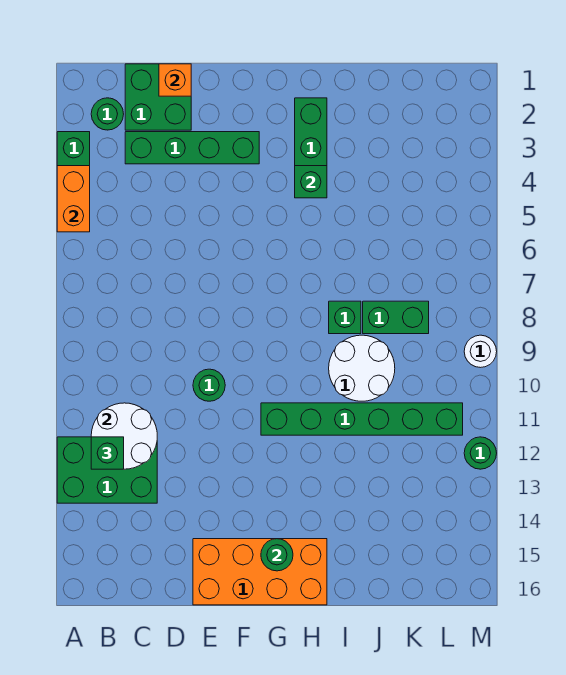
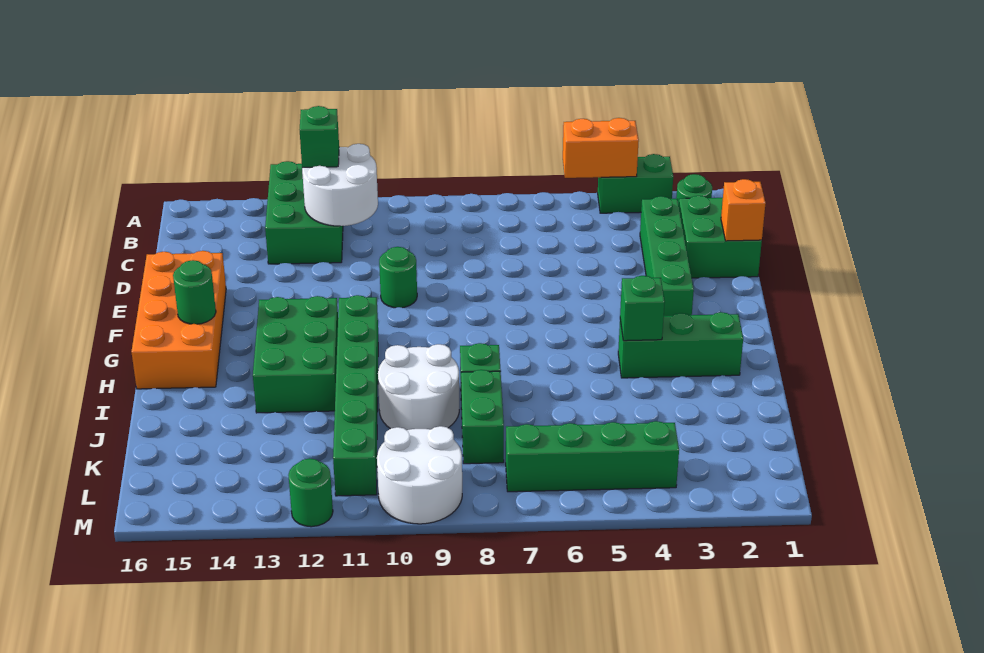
none -> green brick G12:I13 level 1
none -> green brick L4:L7 level 1
white round brick M9 level 1 -> white round brick L9:M10 level 1

